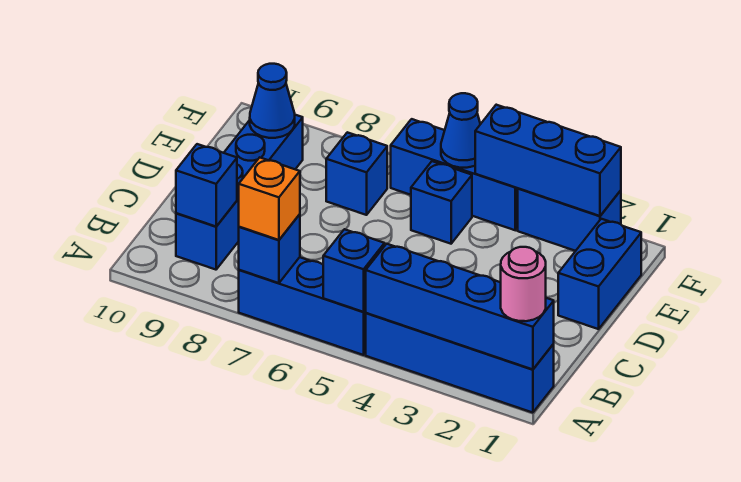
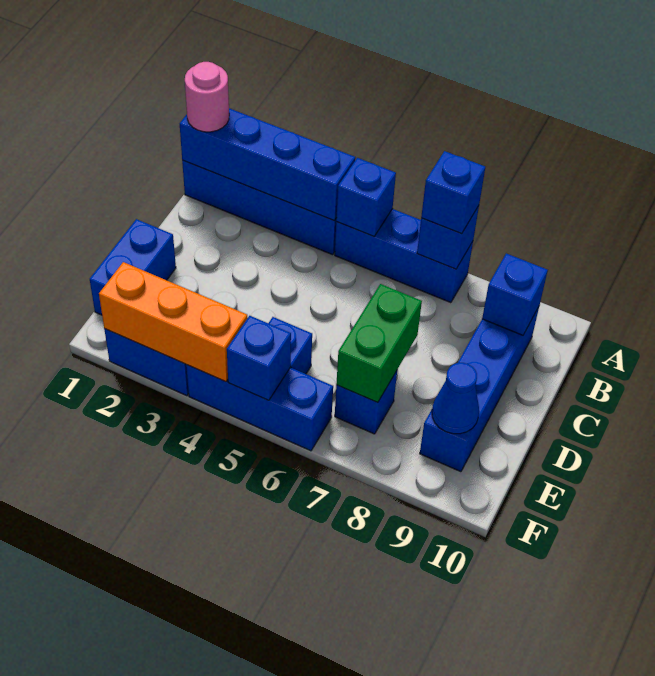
orange brick A7 level 3 -> blue brick A7 level 3
none -> green brick D7:E7 level 2
blue brick F2:F4 level 2 -> orange brick F2:F4 level 2
blue cone F5 level 2 -> blue brick F5 level 2

